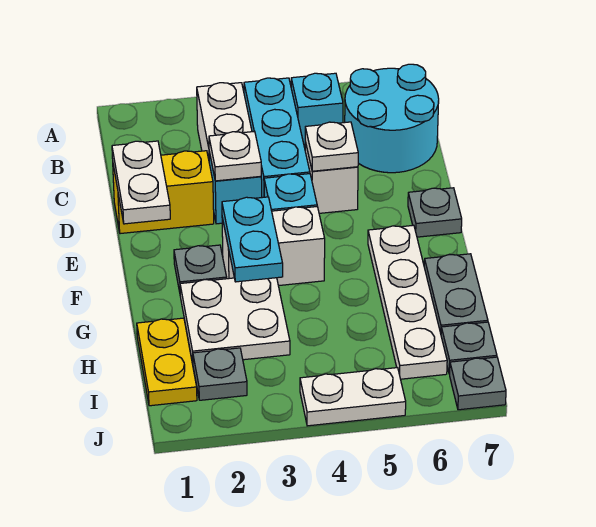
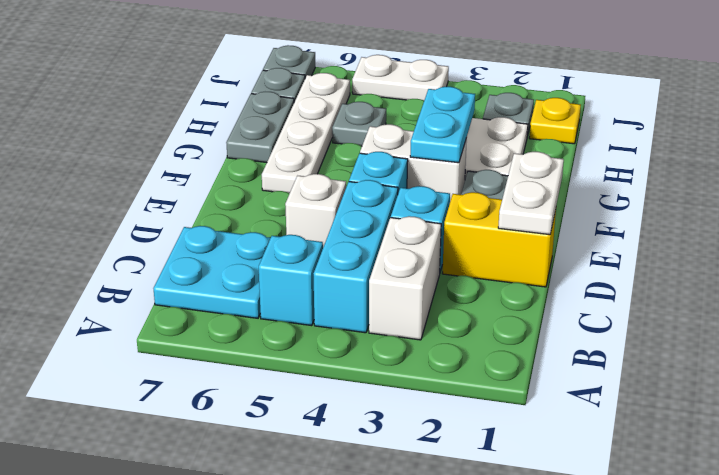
cyan round brick B6:C7 level 1 -> cyan plate B6:C7 level 1
white plate D3 level 2 -> none
white plate D5 level 2 -> none
grey plate E7 level 1 -> grey plate H5 level 1
yellow plate H1:I1 level 1 -> yellow plate I1 level 1

